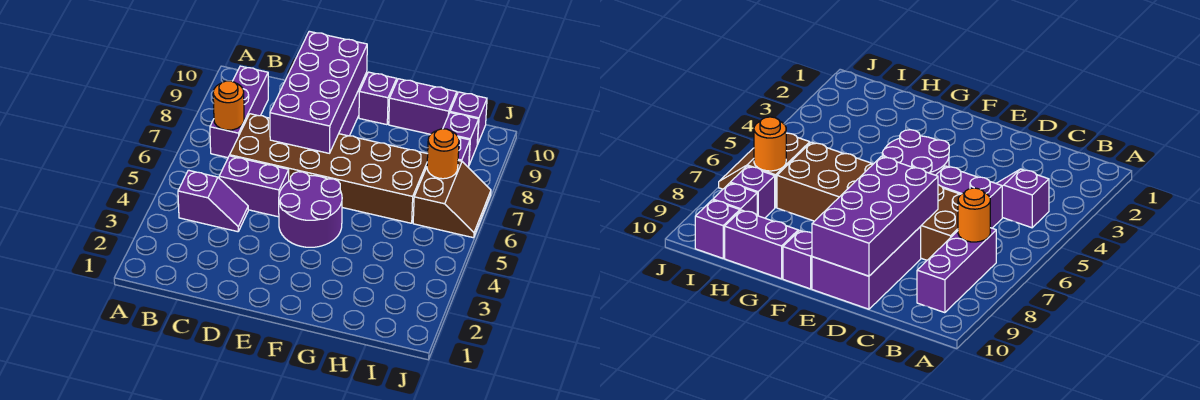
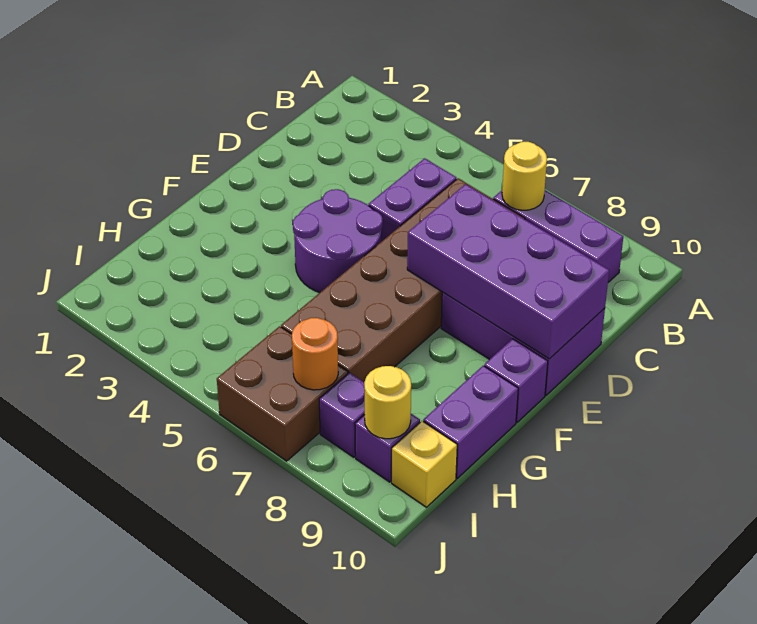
purple slope B4:C4 level 1 top B -> none
orange round brick B7 level 2 -> yellow round brick B7 level 2
brown slope I6:J7 level 1 top I -> brown brick I6:J7 level 1
none -> yellow round brick I9 level 2
purple brick I10 level 1 -> yellow brick I10 level 1

